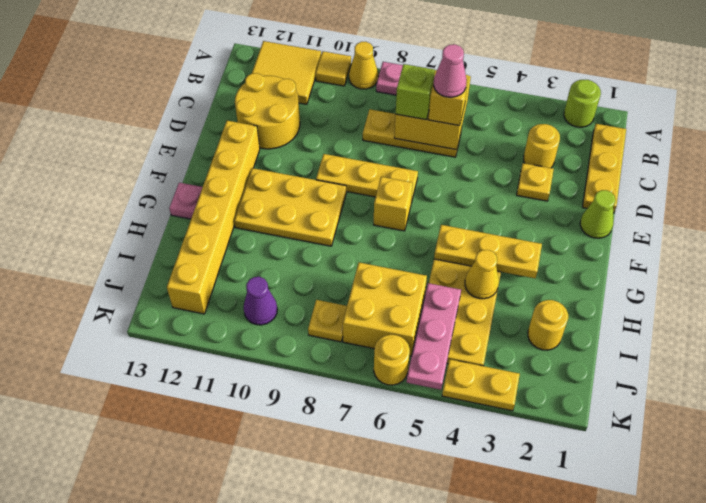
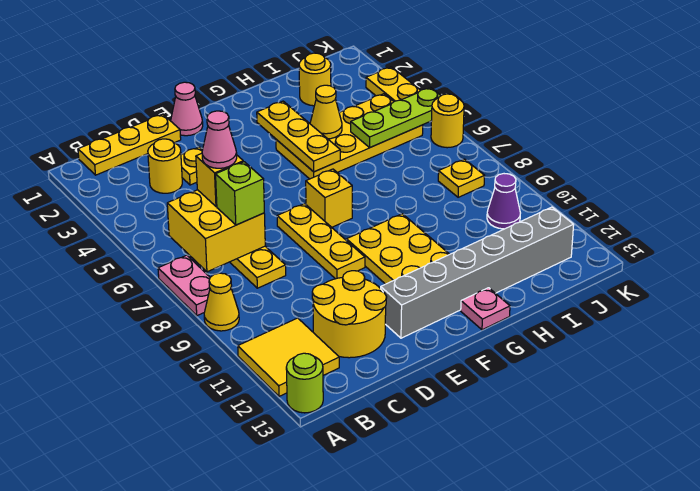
lime round brick A2 level 1 -> lime round brick A13 level 1
yellow tile A10 level 1 -> none
lime cone E1 level 1 -> pink cone E1 level 1
yellow brick E12:J12 level 1 -> grey brick E12:J12 level 1
pink plate I5:K5 level 2 -> lime plate I5:K5 level 2
yellow brick I6:J7 level 1 -> none

